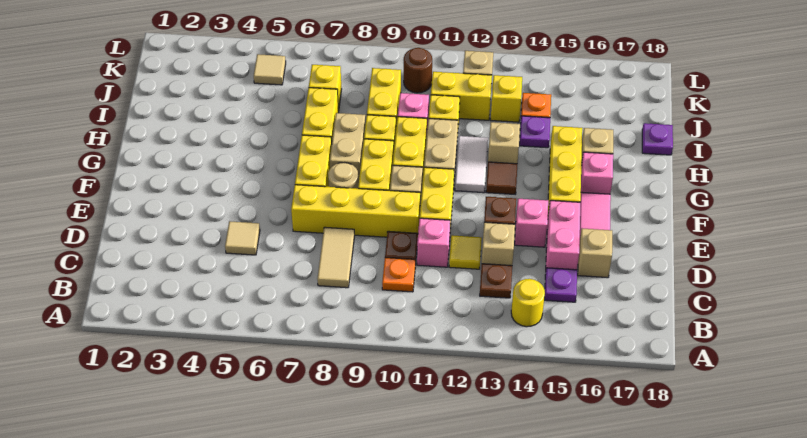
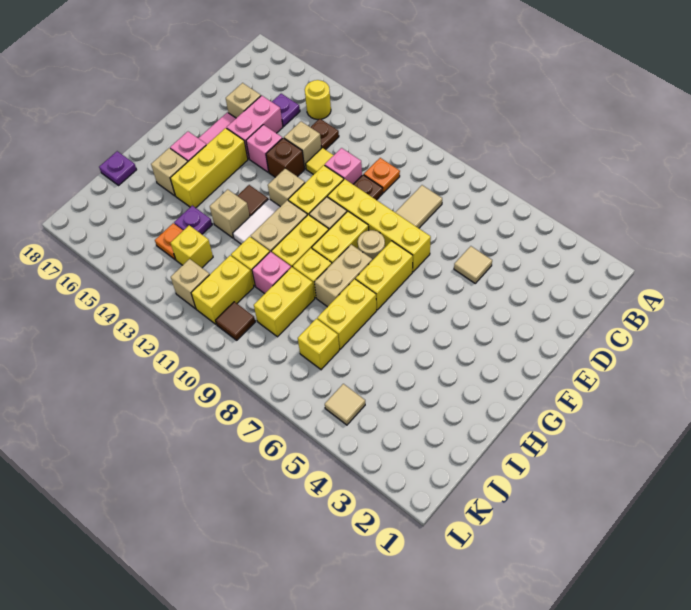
none -> tan brick F12 level 1
yellow brick J11:J12 level 1 -> yellow brick J11:K11 level 1
brown round brick K10 level 1 -> brown tile K10 level 1

